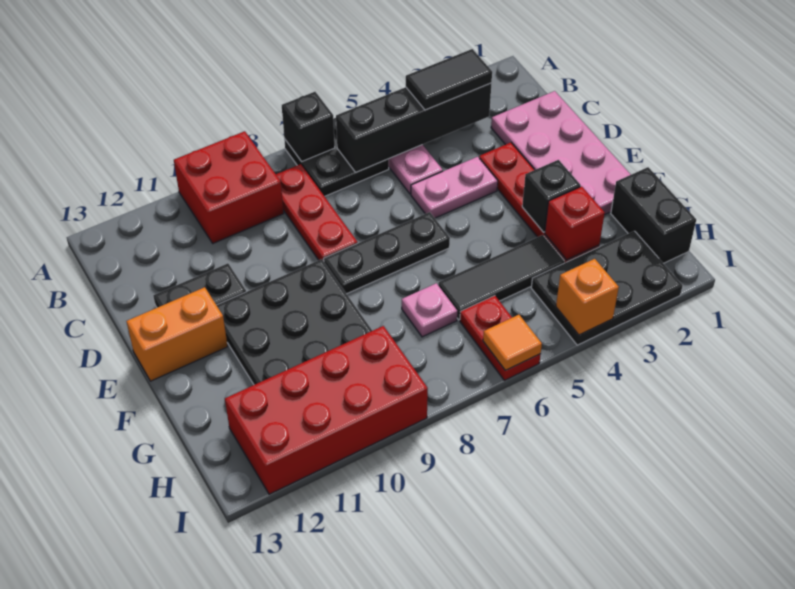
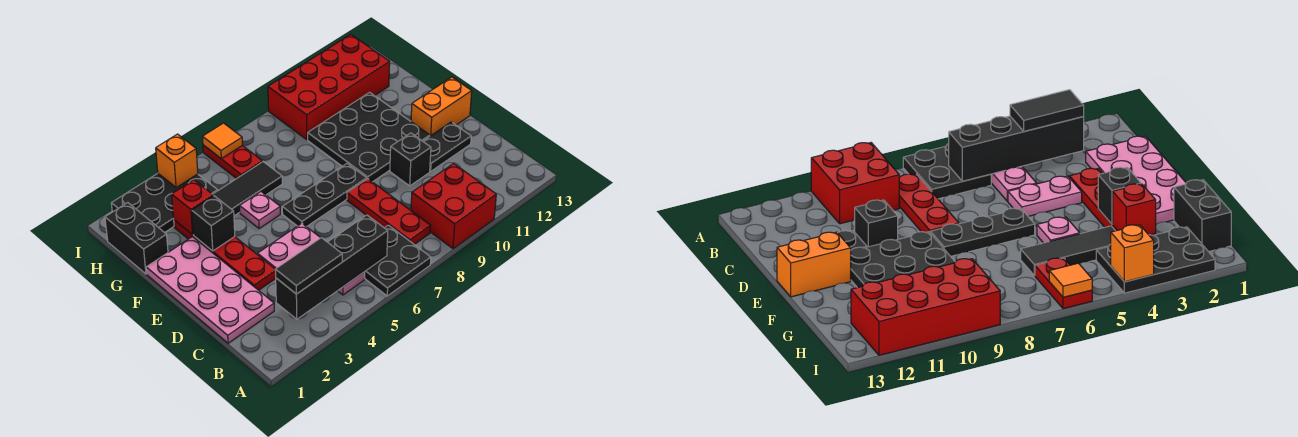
black brick A7 level 2 -> black brick D10 level 1
pink plate G7 level 1 -> pink plate F5 level 1

